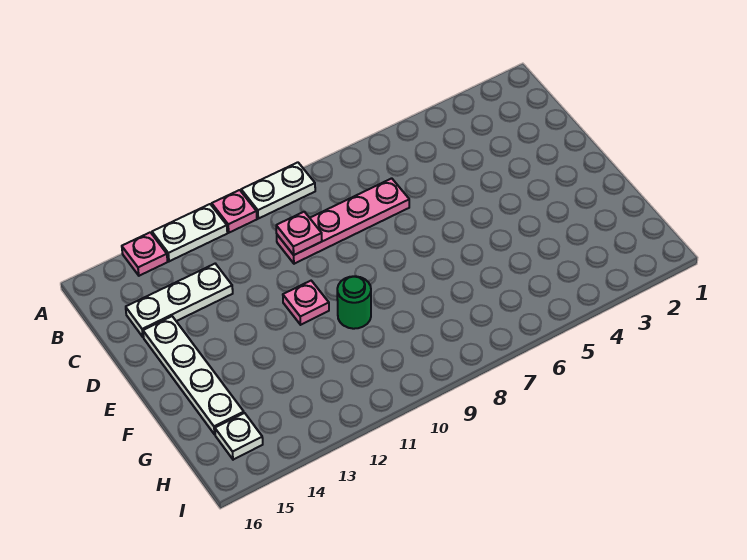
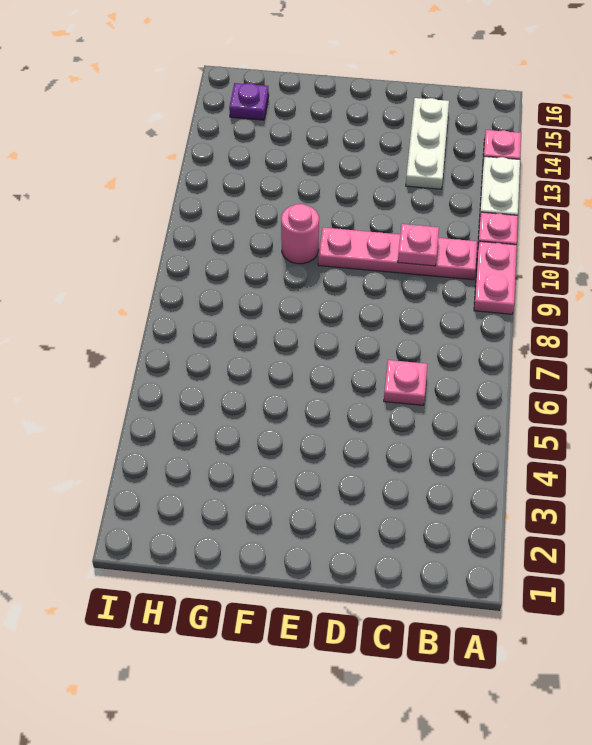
white plate A9:A10 level 1 -> pink plate A9:A10 level 1
pink plate C7:C10 level 1 -> pink plate B10:E10 level 1
white plate D15:G15 level 1 -> none
pink plate E11 level 1 -> pink plate C6 level 1
green round brick F10 level 1 -> pink round brick F10 level 1
white plate H15 level 1 -> purple plate H15 level 1

